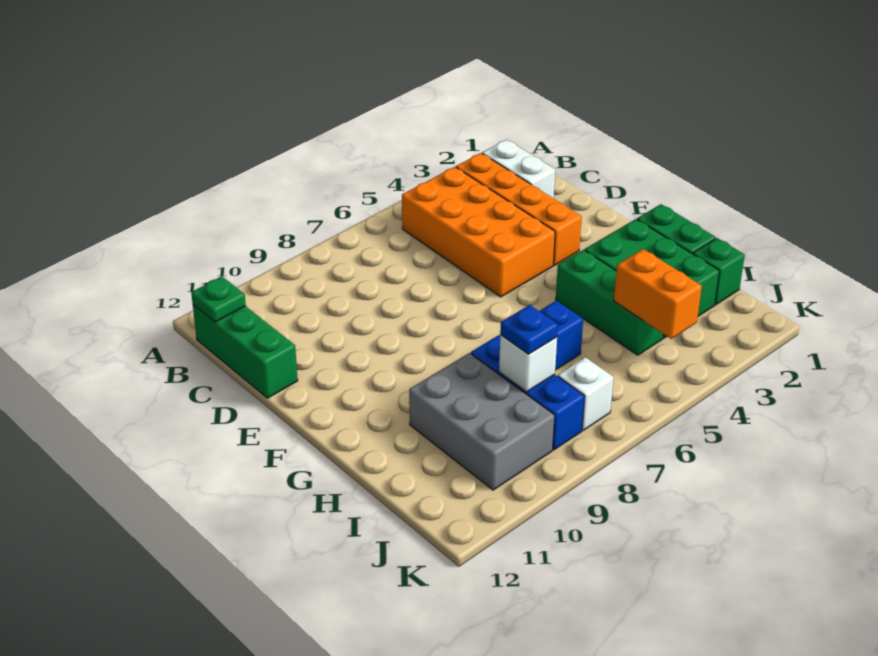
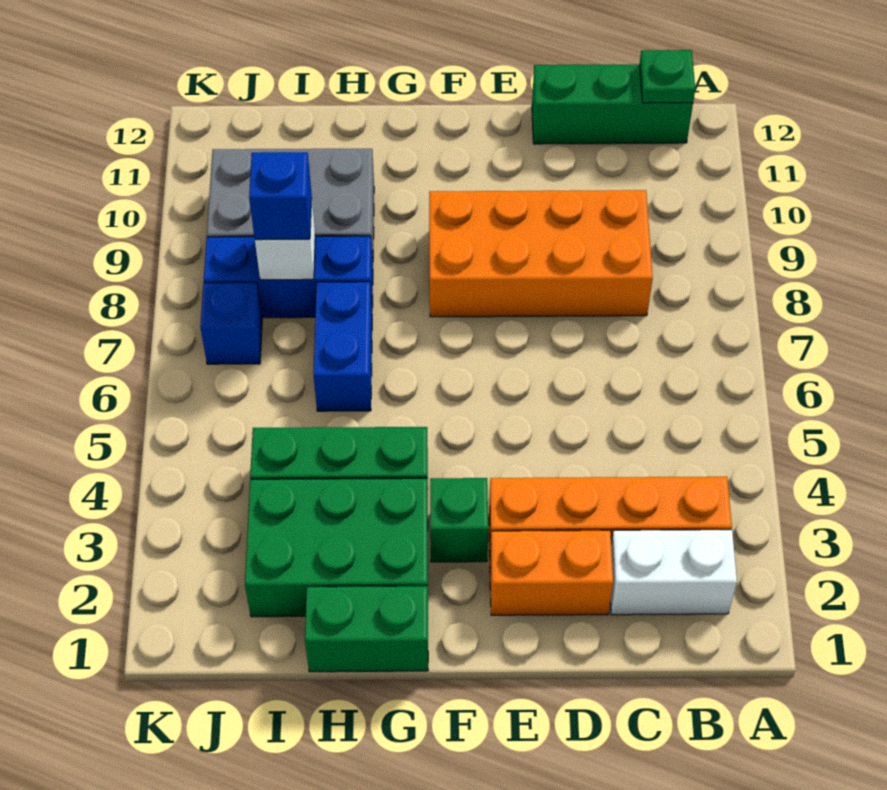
orange brick B4:E5 level 1 -> orange brick C8:F9 level 1
green brick I1 level 1 -> green brick F3 level 1
orange brick I4:J4 level 2 -> orange brick D2:E2 level 1
blue plate I8 level 3 -> blue brick I8 level 3
white brick J7 level 1 -> blue brick J7 level 1

